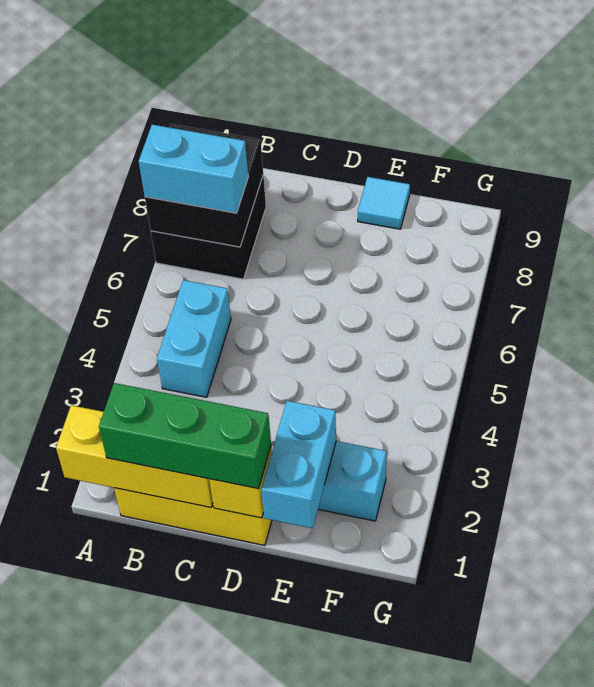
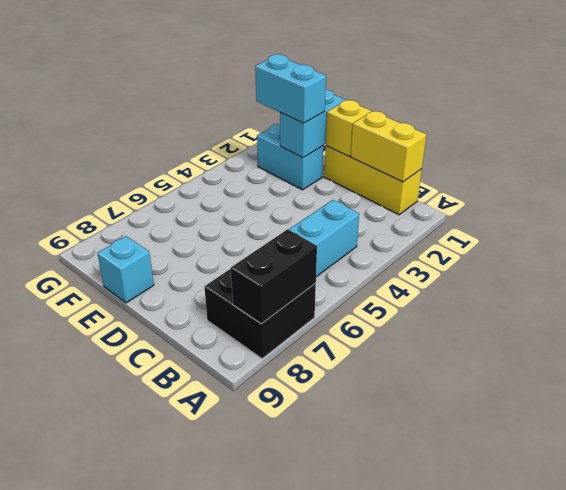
yellow brick A1:C1 level 2 -> yellow brick B1:C1 level 2
black brick A7:B8 level 2 -> black brick A7:A8 level 2
cyan brick A7:B7 level 3 -> cyan brick E2:F2 level 3
green brick B1:D1 level 3 -> none
cyan tile E9 level 1 -> cyan brick E9 level 1

